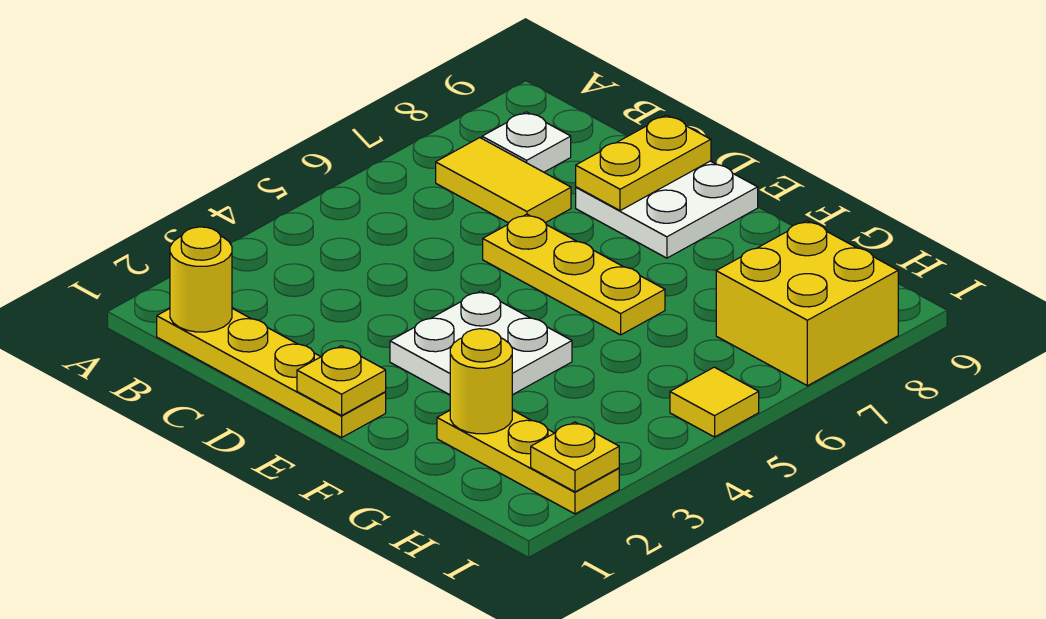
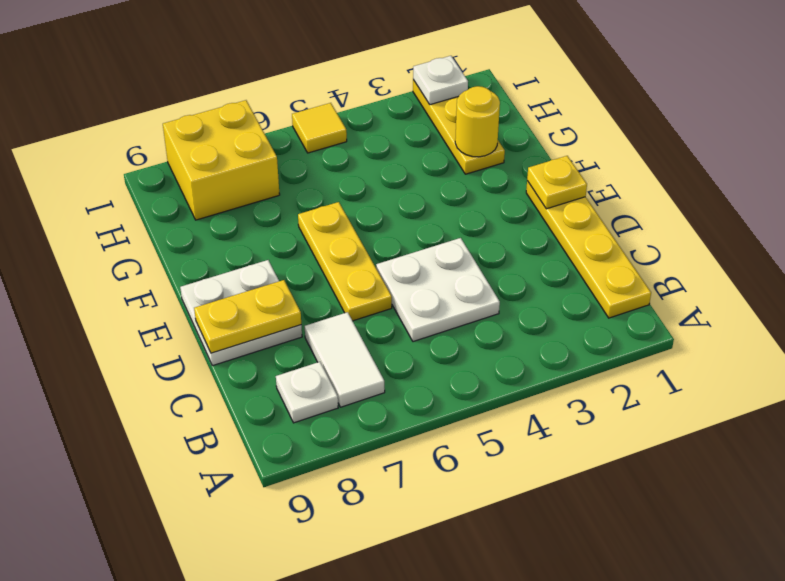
yellow round brick B1 level 2 -> none
yellow tile B7:C7 level 1 -> white tile B7:C7 level 1
white plate E3:F4 level 1 -> white plate C4:D5 level 1
yellow plate I2 level 2 -> white plate I2 level 2

